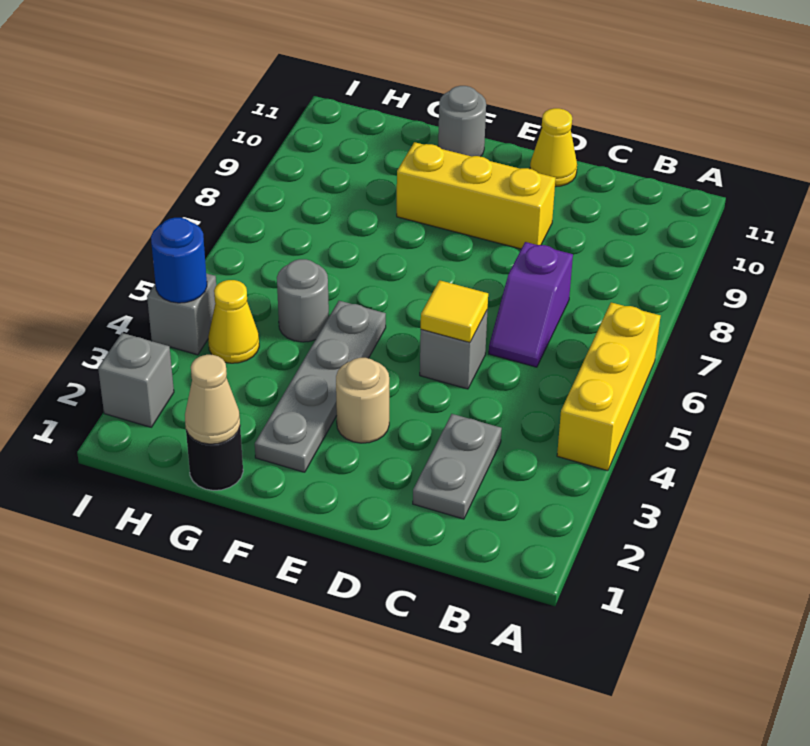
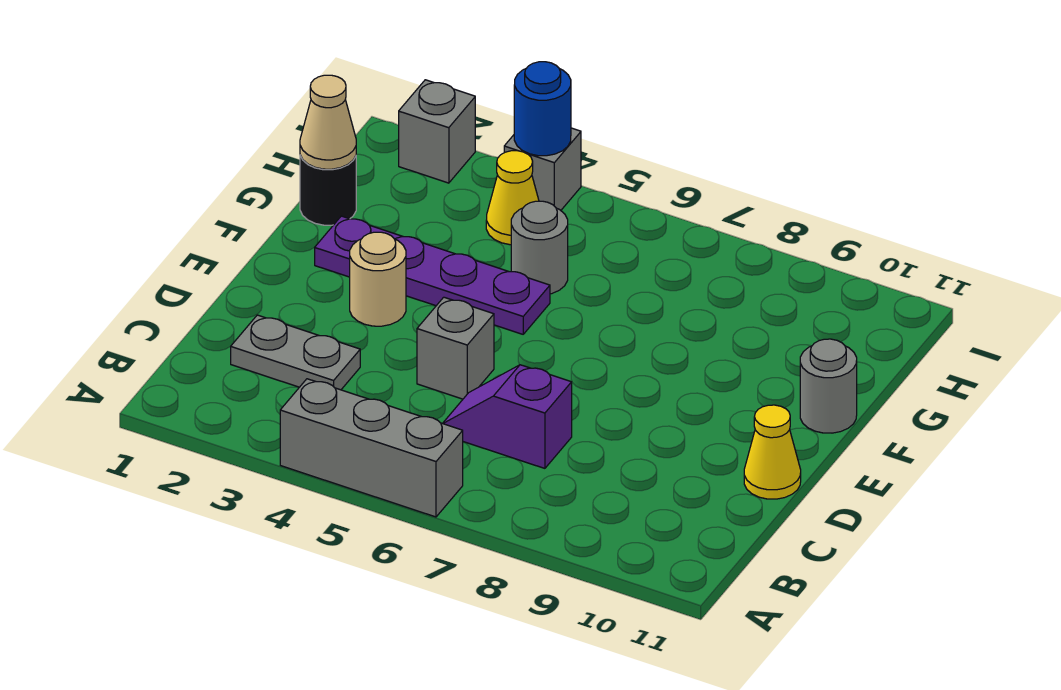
yellow brick A4:A6 level 1 -> grey brick A4:A6 level 1
yellow tile D5 level 2 -> none
yellow brick D9:F9 level 1 -> none
grey plate F2:F5 level 1 -> purple plate F2:F5 level 1

